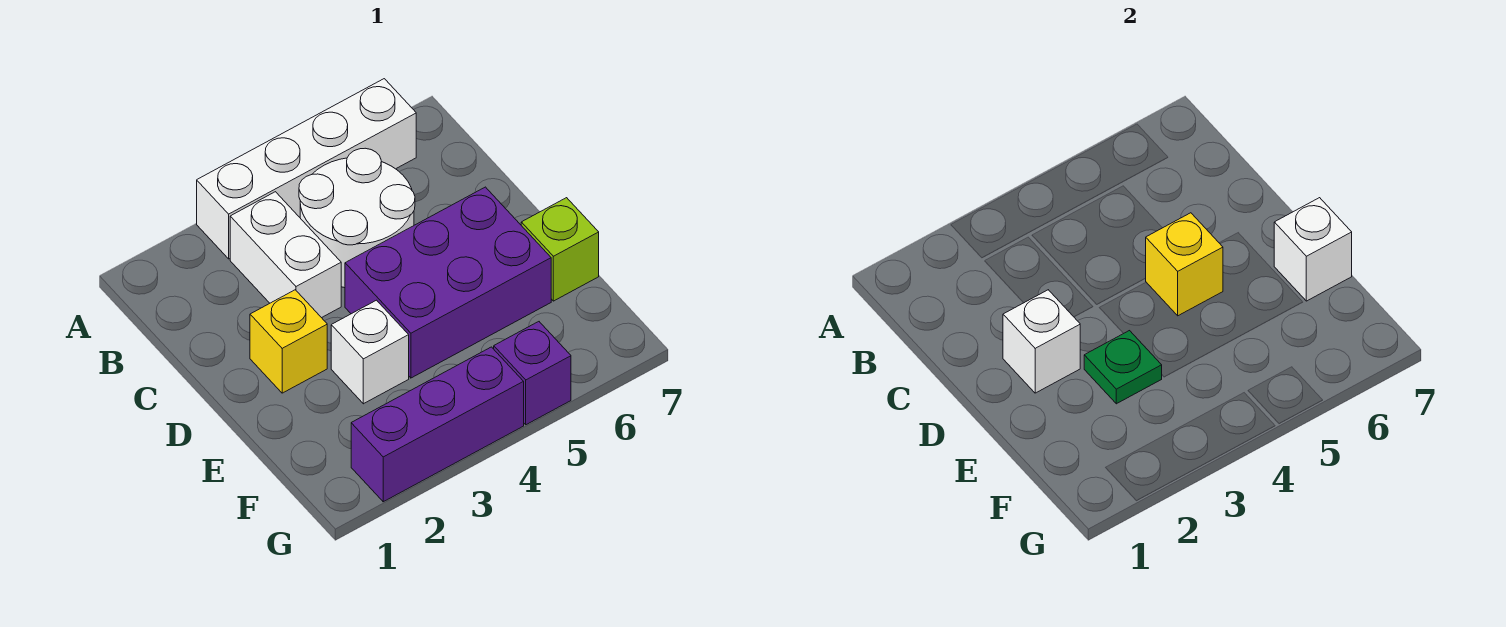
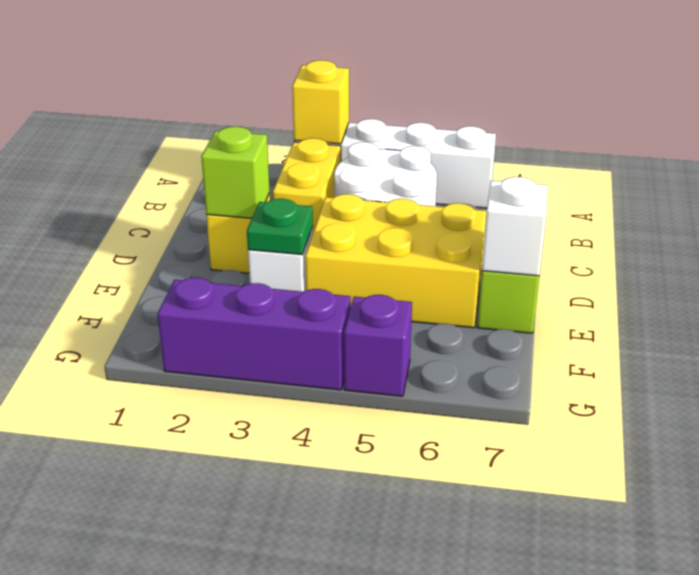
white brick B3:C3 level 1 -> yellow brick B3:C3 level 1
white brick D2 level 2 -> lime brick D2 level 2
purple brick D4:E6 level 1 -> yellow brick D4:E6 level 1
yellow brick D5 level 2 -> yellow brick A3 level 2

